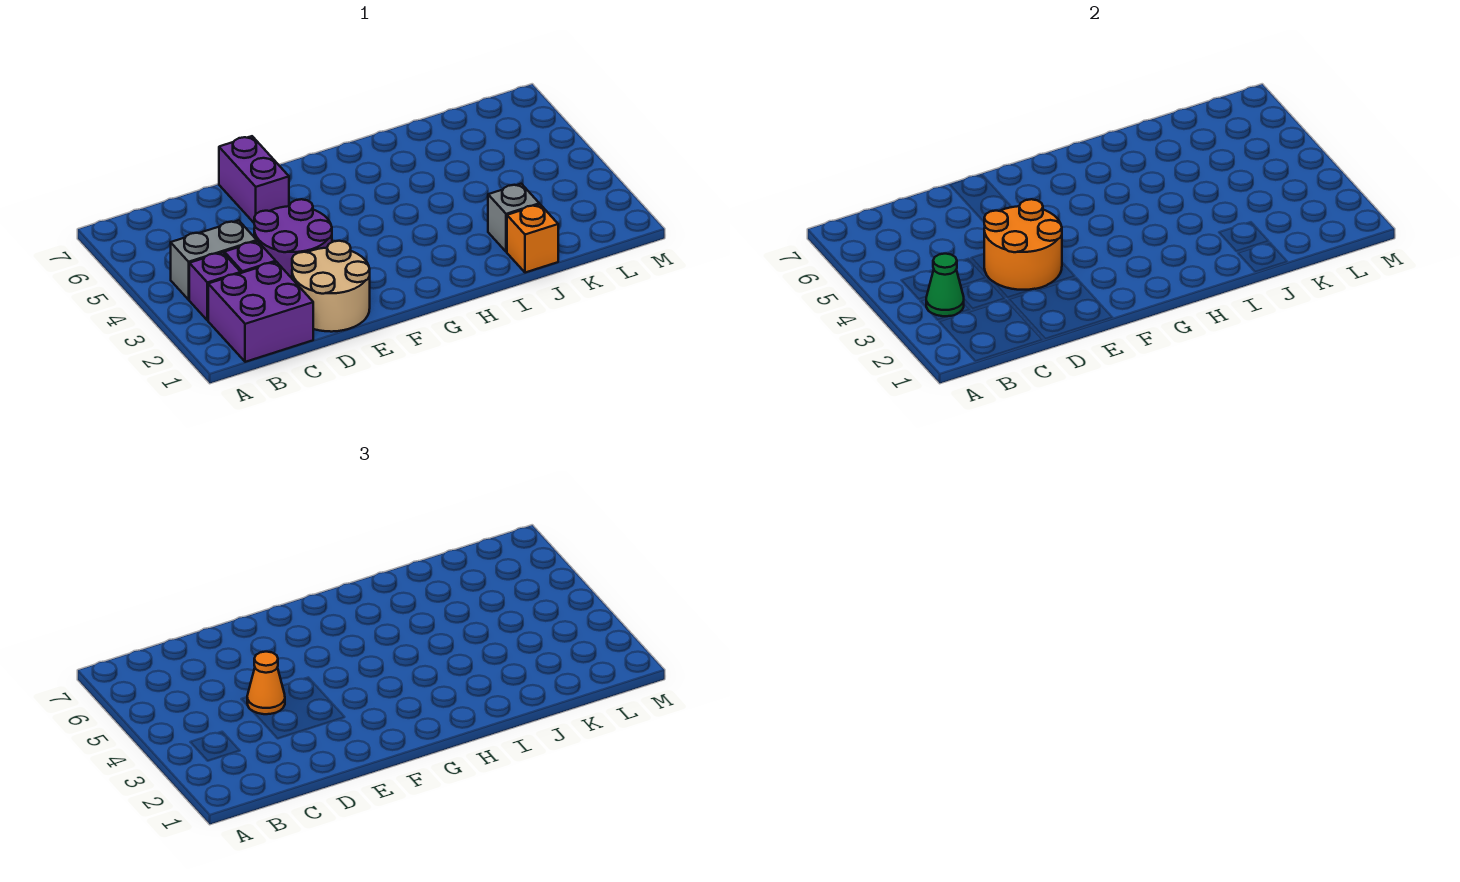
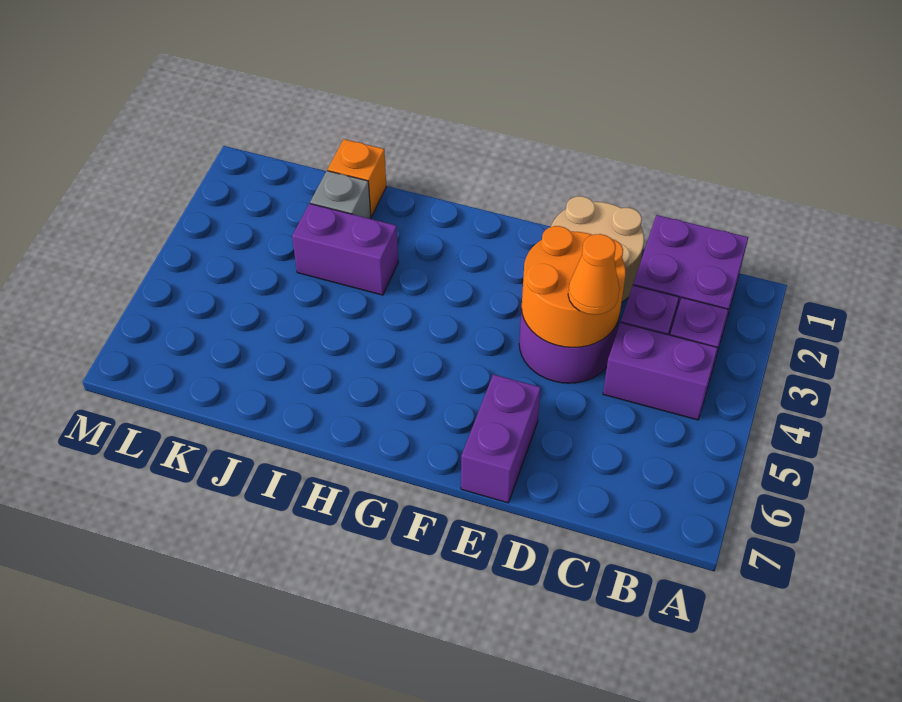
green cone B3 level 2 -> none
grey brick B4:C4 level 1 -> purple brick B4:C4 level 1
none -> purple brick I3:J3 level 1

